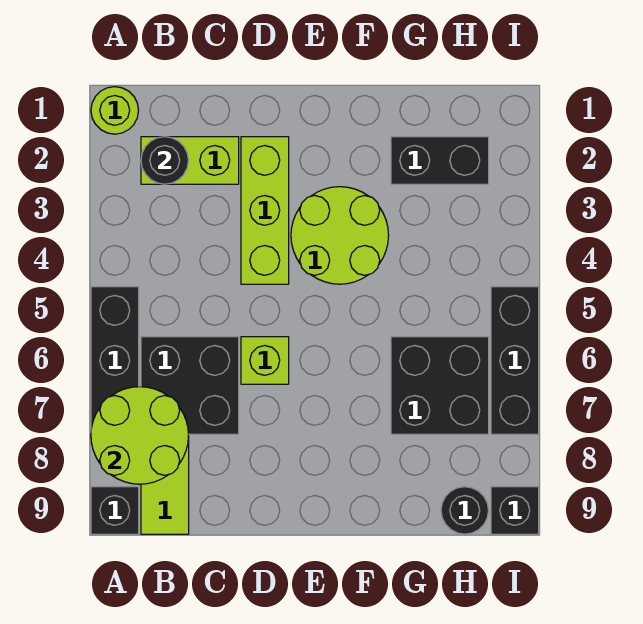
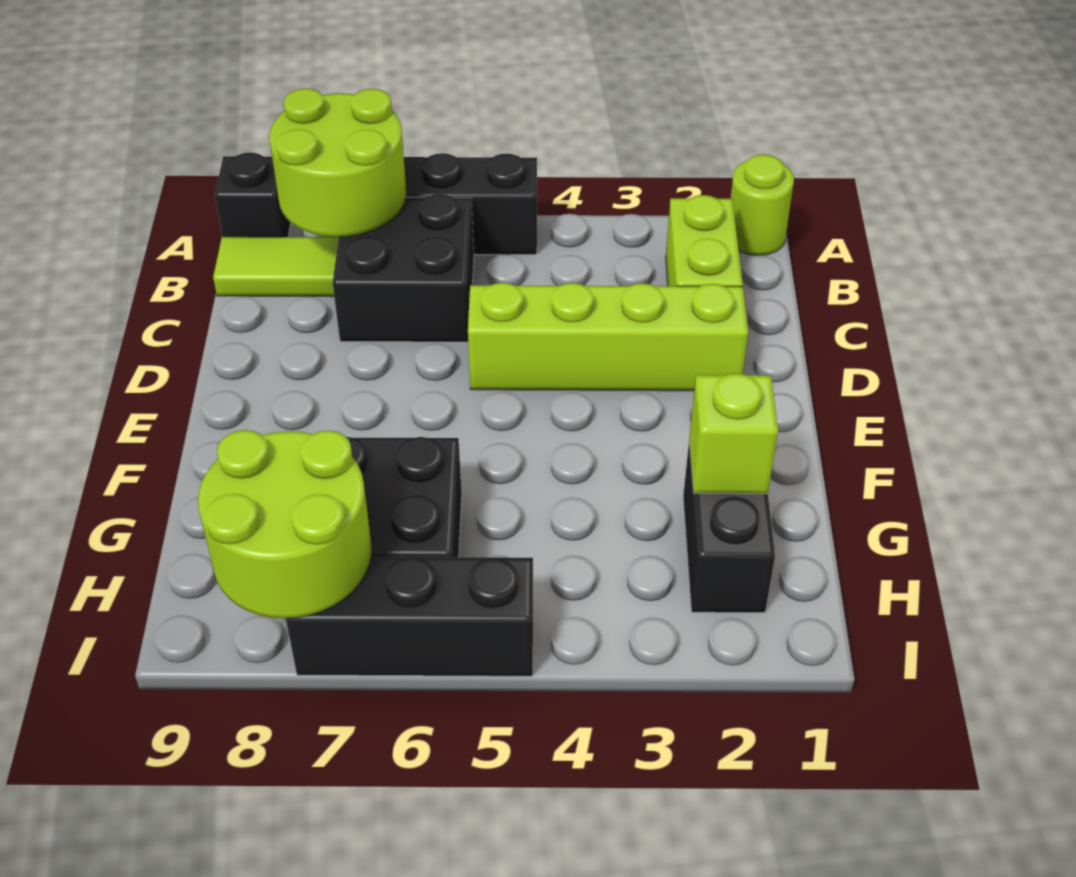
black round brick B2 level 2 -> none
lime brick D2:D4 level 1 -> lime brick D2:D5 level 1
lime brick D6 level 1 -> lime brick G2 level 2
lime round brick E3:F4 level 1 -> lime round brick H7:I8 level 2
black round brick H9 level 1 -> none
black brick I9 level 1 -> none

